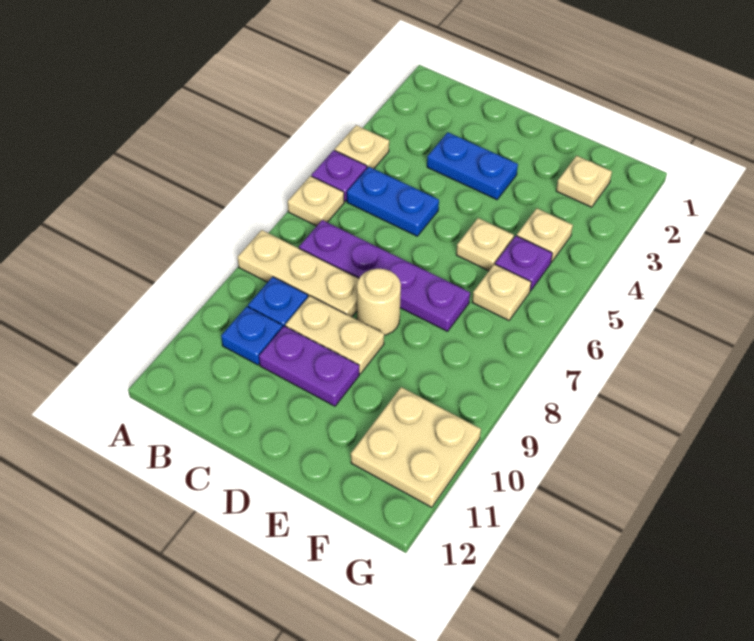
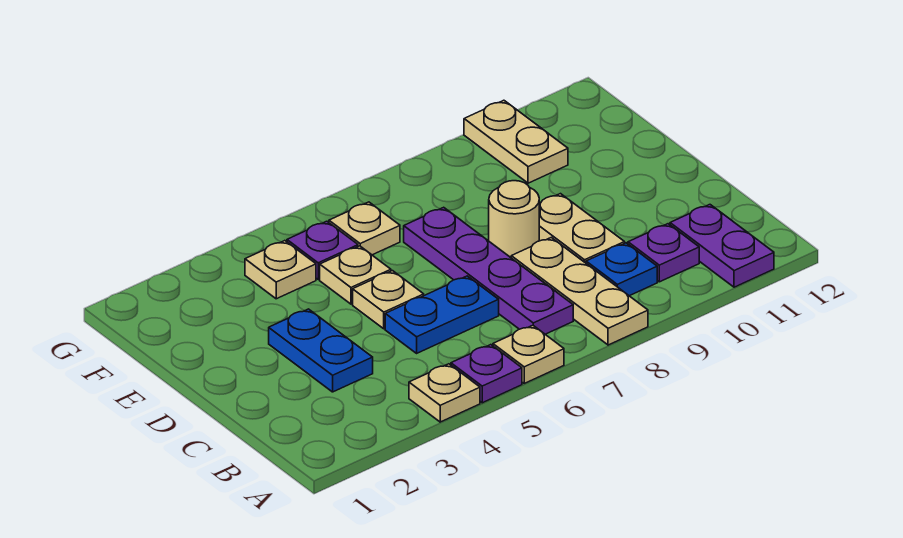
blue plate B5:C5 level 1 -> blue plate C5:C6 level 1
blue plate B10 level 1 -> purple plate B10 level 1
purple plate C10:D10 level 1 -> purple plate A11:B11 level 1
tan plate F2 level 1 -> tan plate D5 level 1
tan plate F10:G11 level 1 -> tan plate F10:G10 level 1

